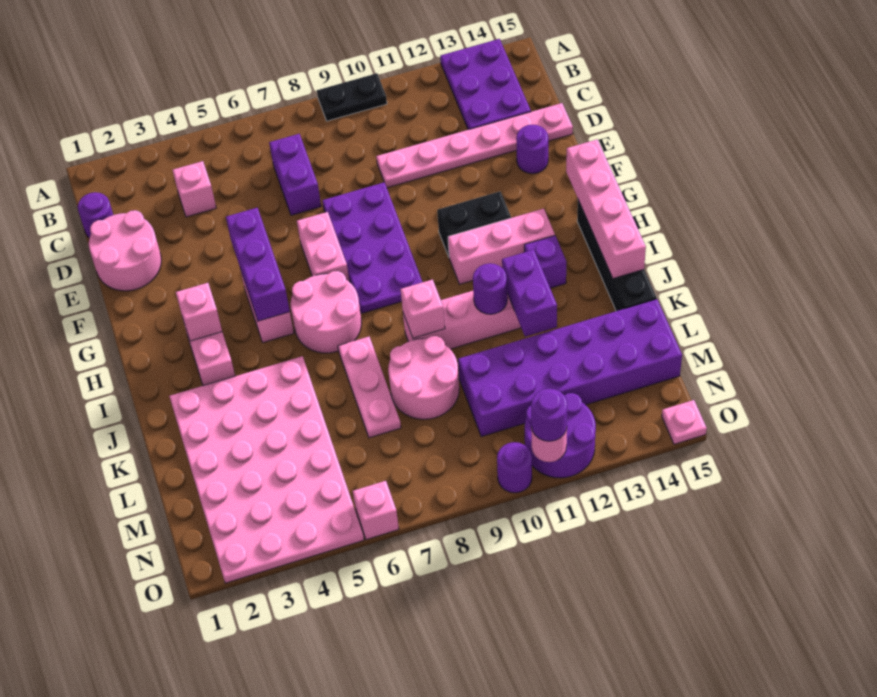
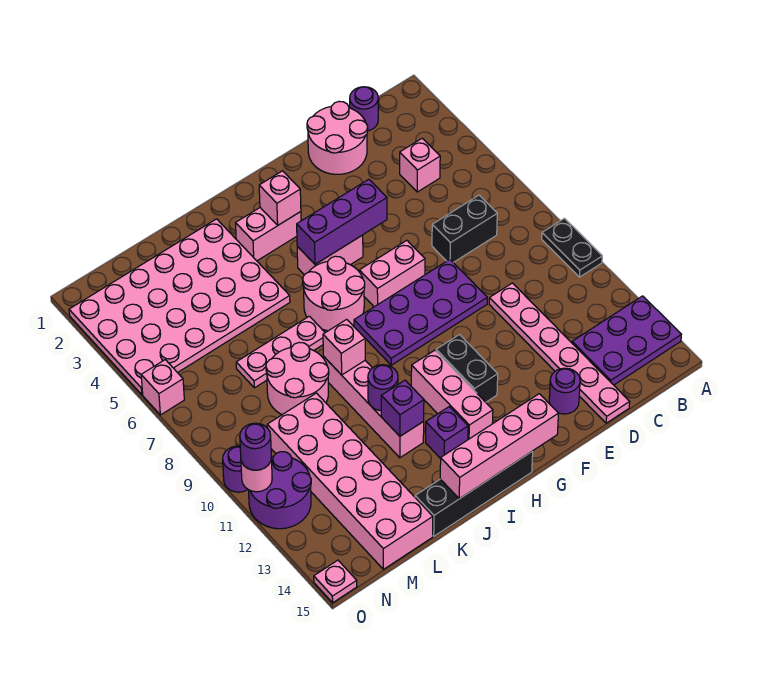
purple brick C7:D7 level 1 -> black brick C7:D7 level 1
purple brick J12:K12 level 2 -> purple brick J12 level 2
purple brick L10:M15 level 1 -> pink brick L10:M15 level 1

